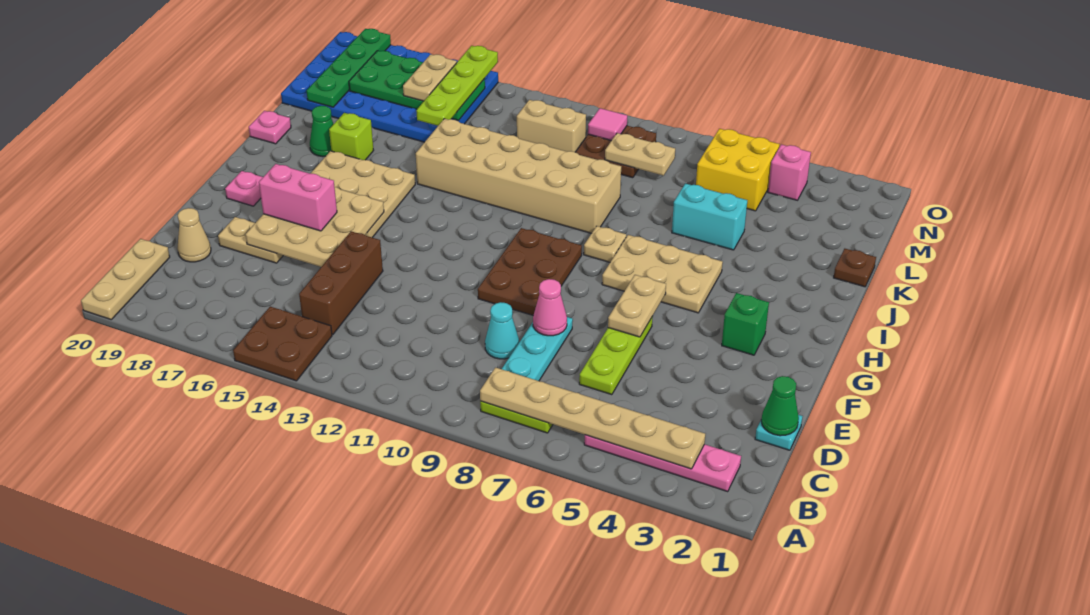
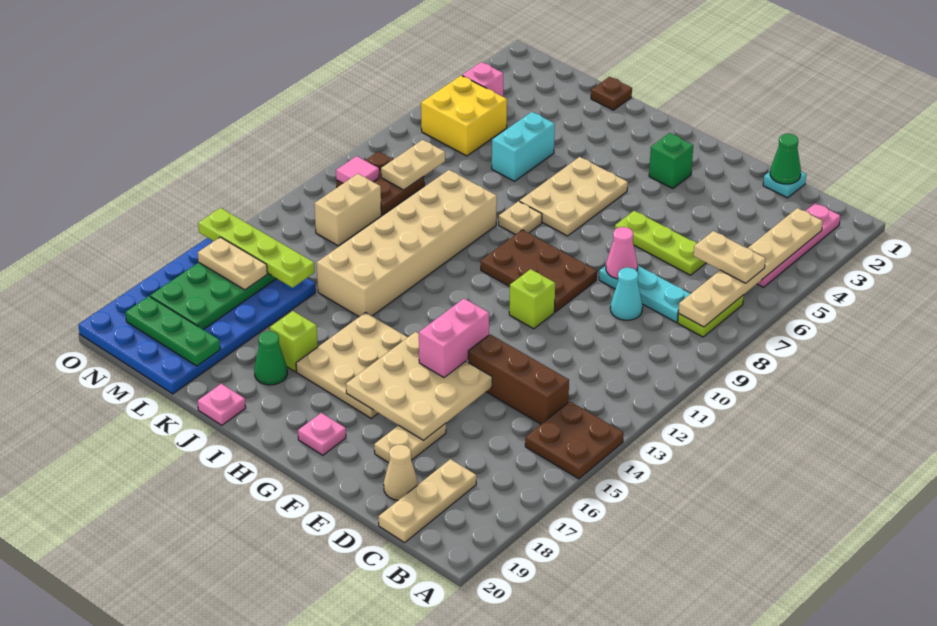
tan plate A20:C20 level 1 -> tan plate C18:C20 level 1
tan plate F6:G6 level 2 -> tan plate B6:C6 level 3
none -> lime brick F11 level 1
pink brick F16:F17 level 3 -> pink brick F14:F15 level 3
green plate L19:O19 level 2 -> green plate L19:N19 level 2

